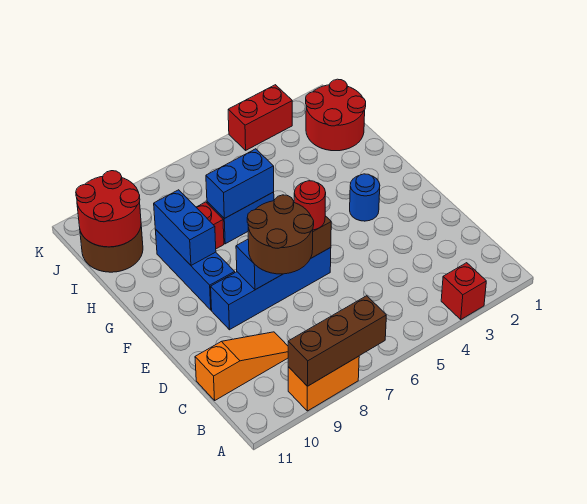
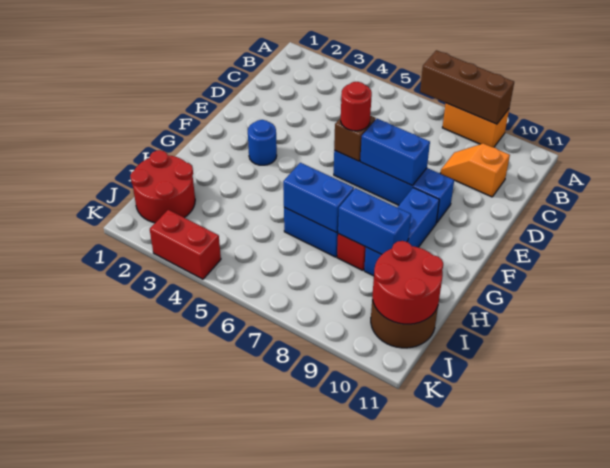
red brick A3 level 1 -> none
orange slope C9:C11 level 1 top 11 -> orange slope C9:C10 level 1 top 10
brown round brick D7:E8 level 3 -> none
blue brick G9:H9 level 2 -> blue brick H8:H9 level 2

